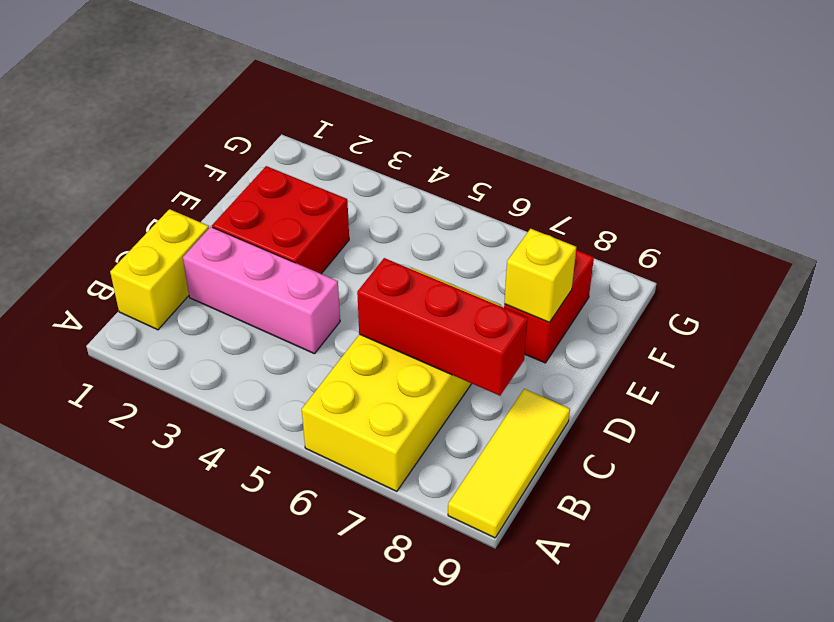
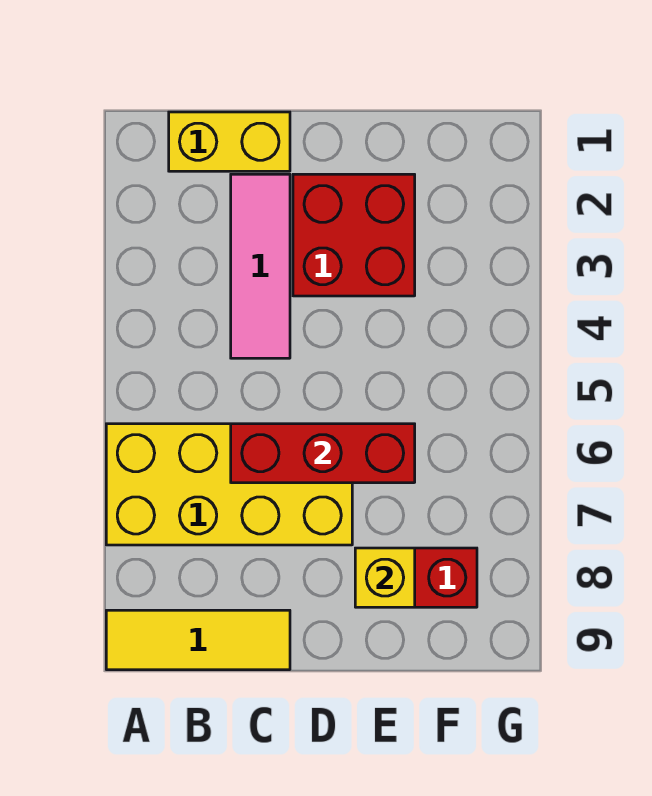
pink brick C2:C4 level 1 -> pink tile C2:C4 level 1
red brick C6:C8 level 2 -> red brick C6:E6 level 2

